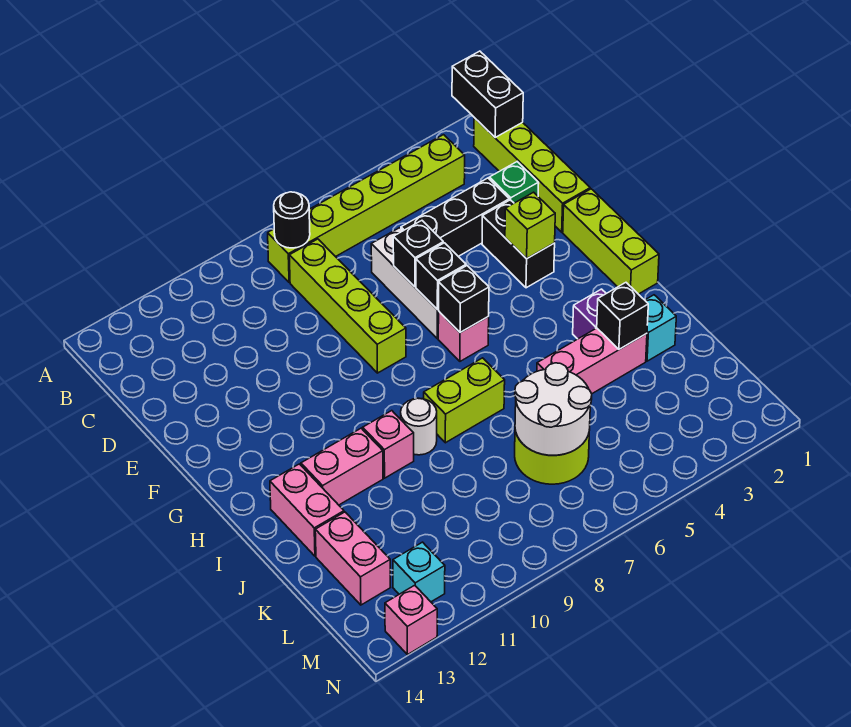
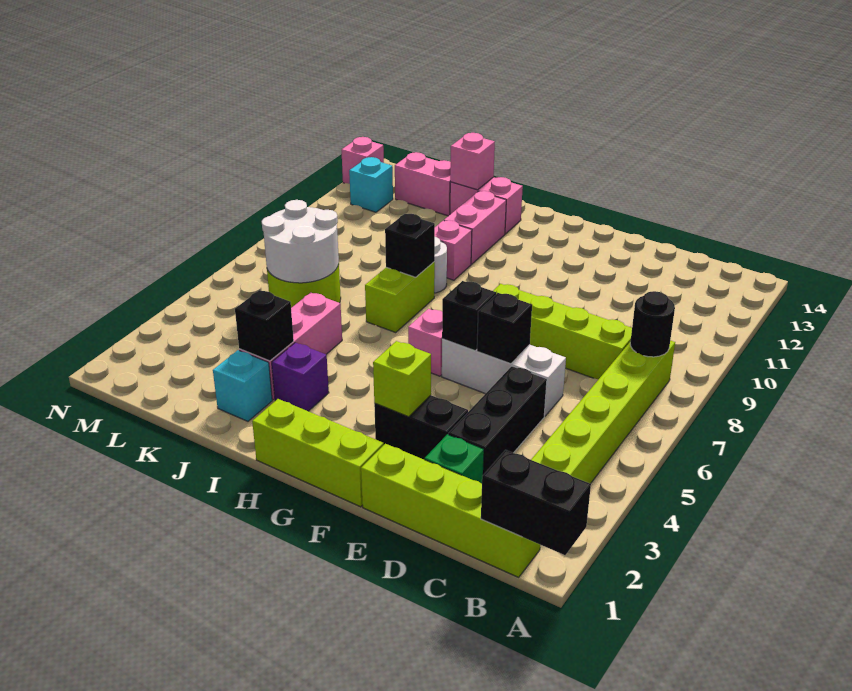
black brick G6 level 2 -> black brick I8 level 2
none -> pink brick J13 level 2

